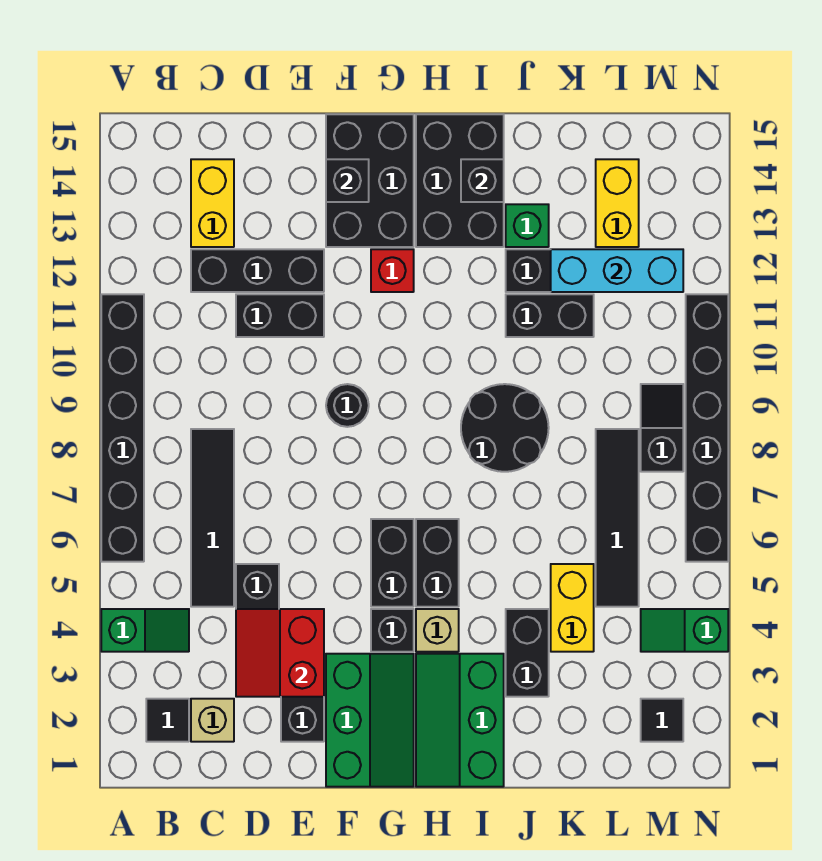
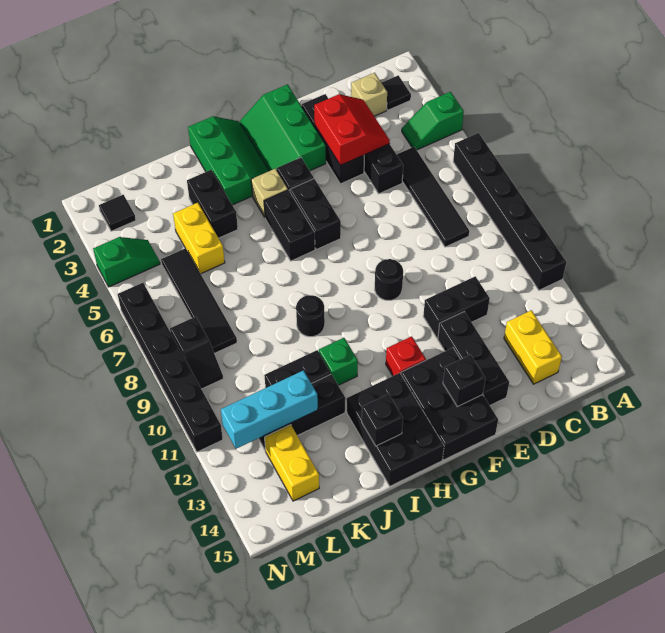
black brick C12:E12 level 1 -> black brick E12:E14 level 1
black round brick I8:J9 level 1 -> black round brick I9 level 1
green brick J13 level 1 -> green brick I11 level 1

